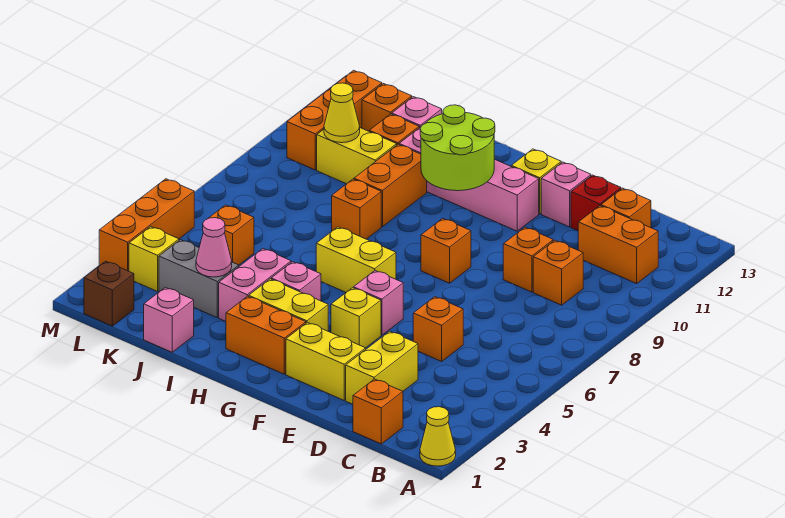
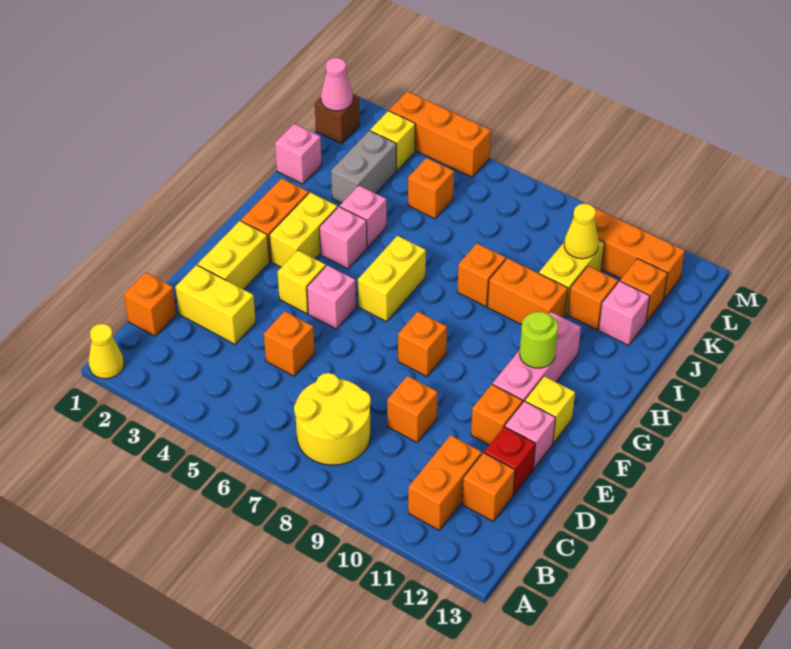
none -> yellow round brick B7:C8 level 1
orange brick C9 level 1 -> orange brick E11 level 1
pink brick F11:I11 level 1 -> pink brick F11:H11 level 1
lime round brick G10:H11 level 2 -> lime round brick G11 level 2
pink brick I3:I4 level 1 -> pink brick I4 level 1
pink cone J3 level 2 -> pink cone L1 level 2

